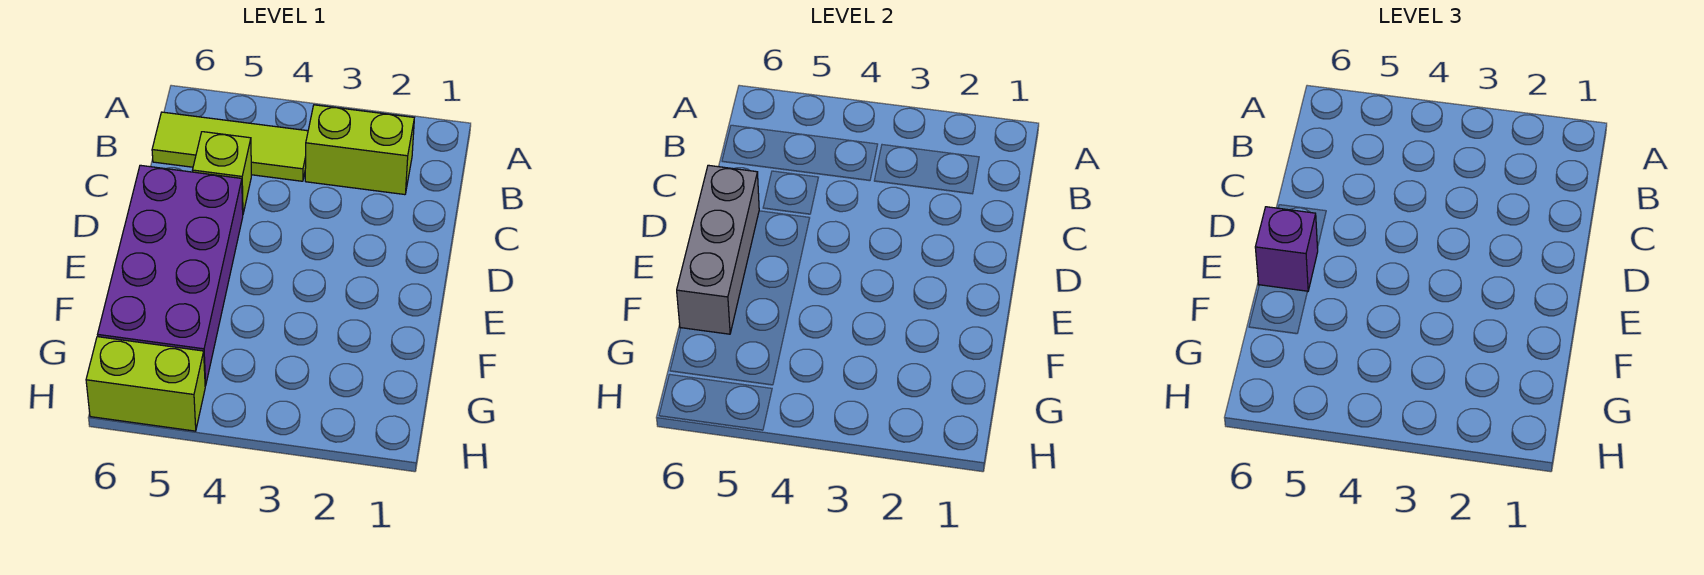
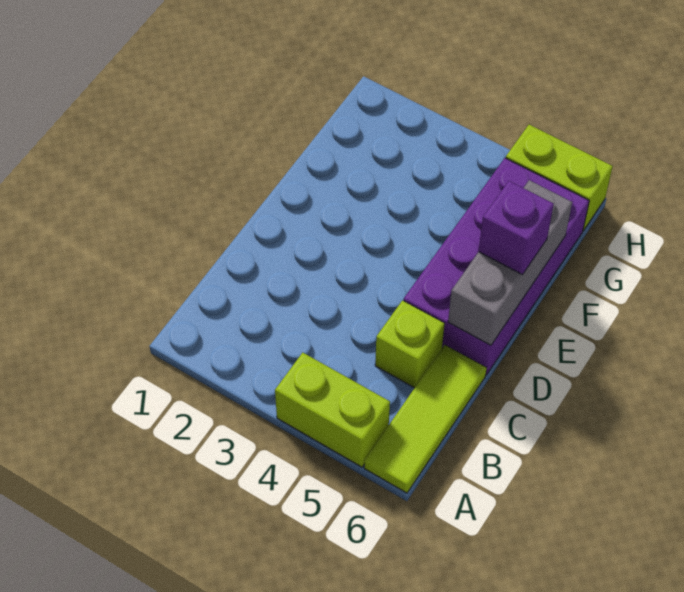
lime brick B2:B3 level 1 -> lime brick A4:A5 level 1
lime tile B4:B6 level 1 -> lime tile A6:C6 level 1

